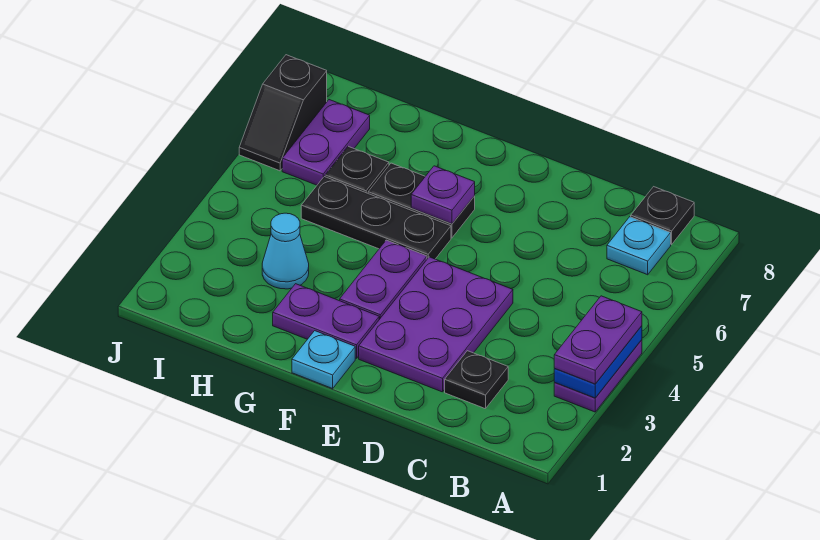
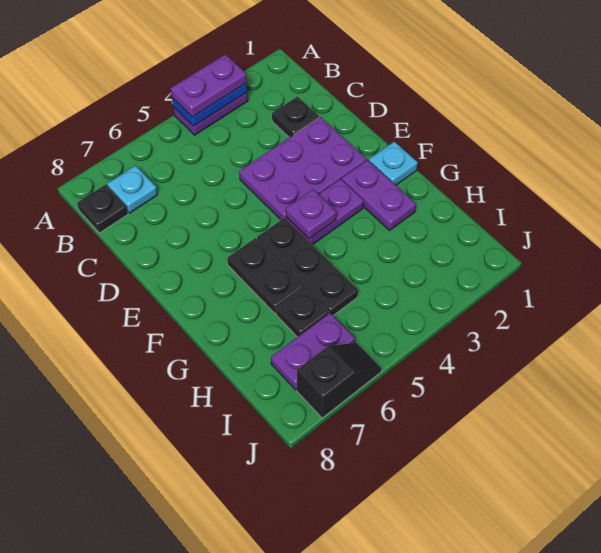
purple plate F6 level 2 -> purple plate F4 level 2
cyan cone H3 level 1 -> none

